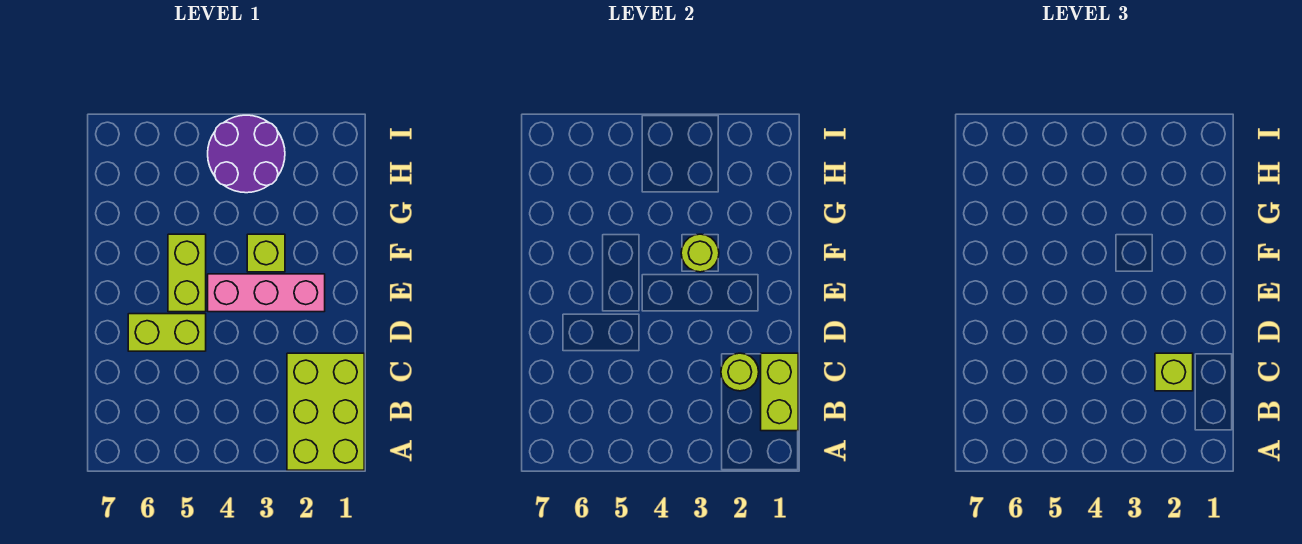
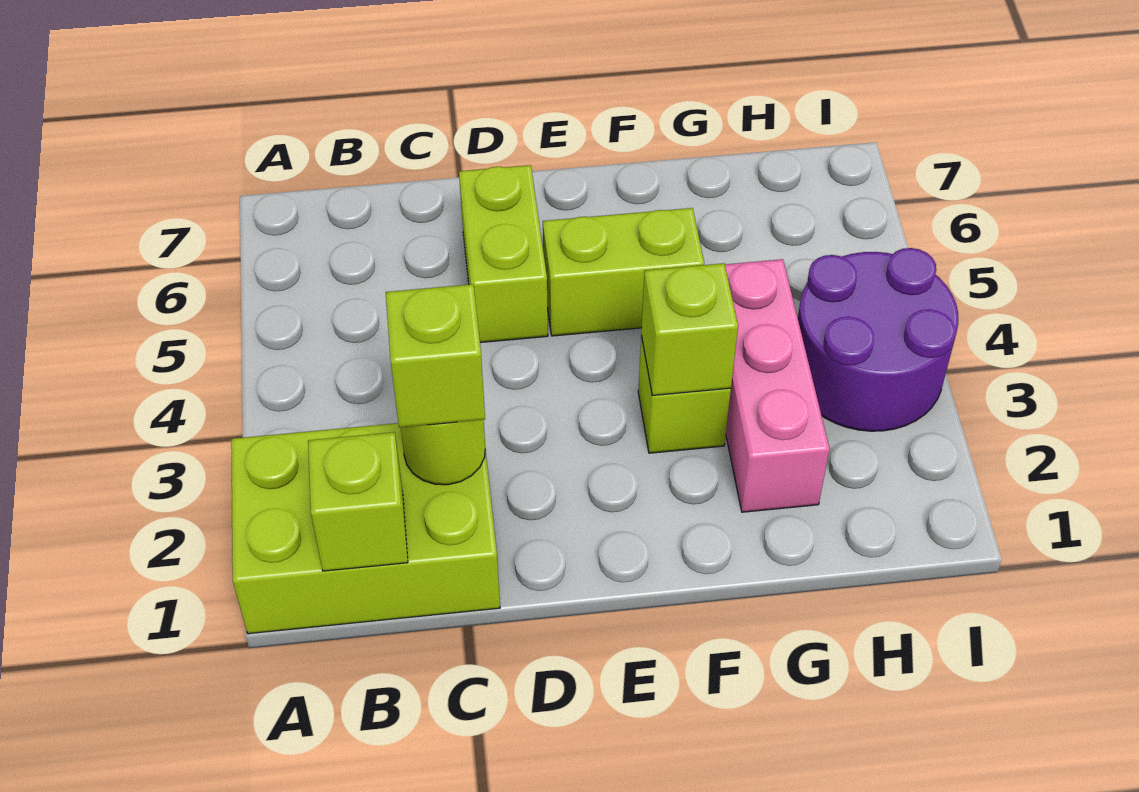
lime brick B1:C1 level 2 -> lime brick B1 level 2
pink brick E2:E4 level 1 -> pink brick G2:G4 level 1
lime round brick F3 level 2 -> lime brick F3 level 2

